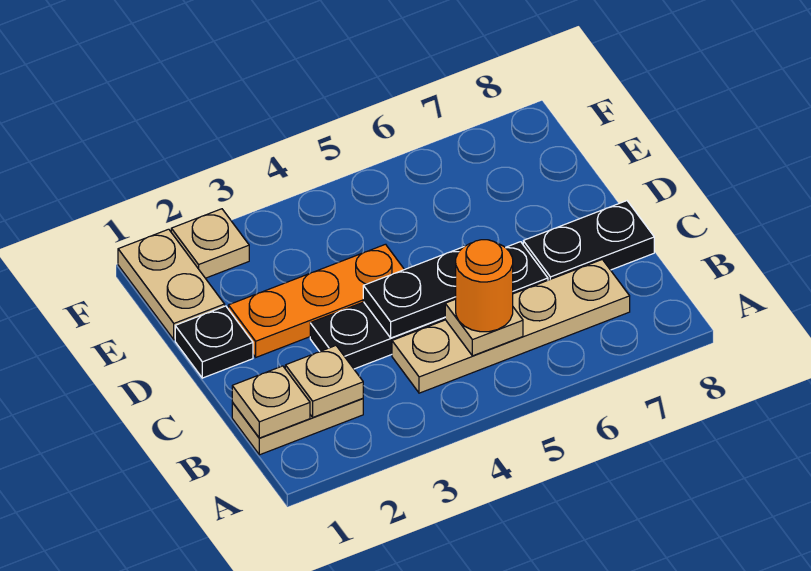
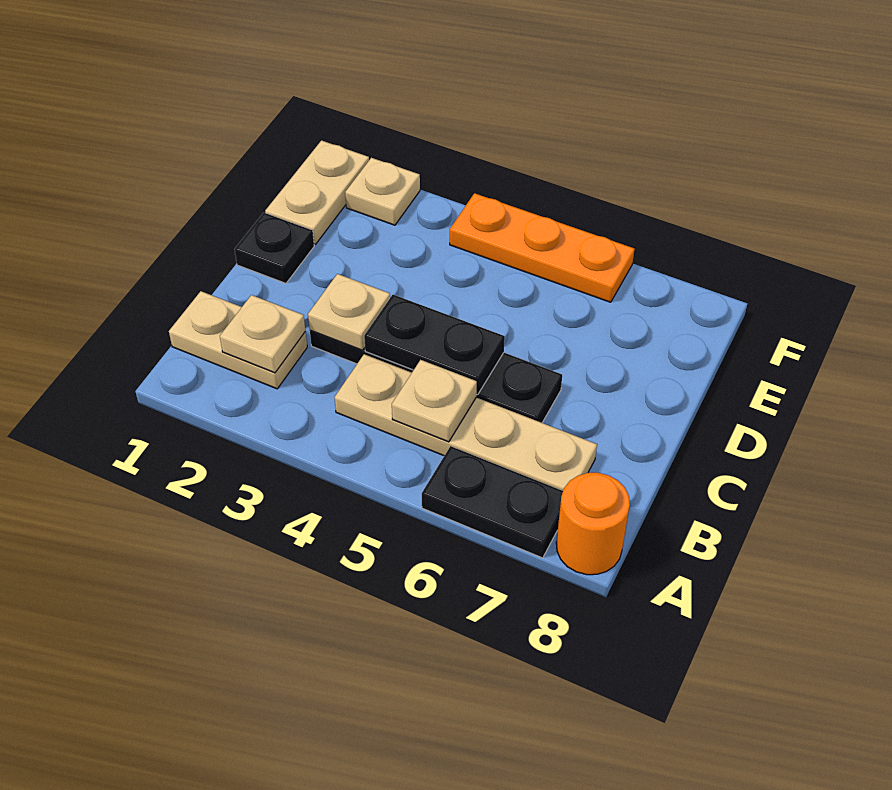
tan plate B1 level 2 -> tan plate C3 level 2
orange round brick B5 level 3 -> orange round brick A8 level 1
black plate C7:C8 level 1 -> black plate A6:A7 level 1
orange plate D2:D4 level 1 -> orange plate F4:F6 level 1

